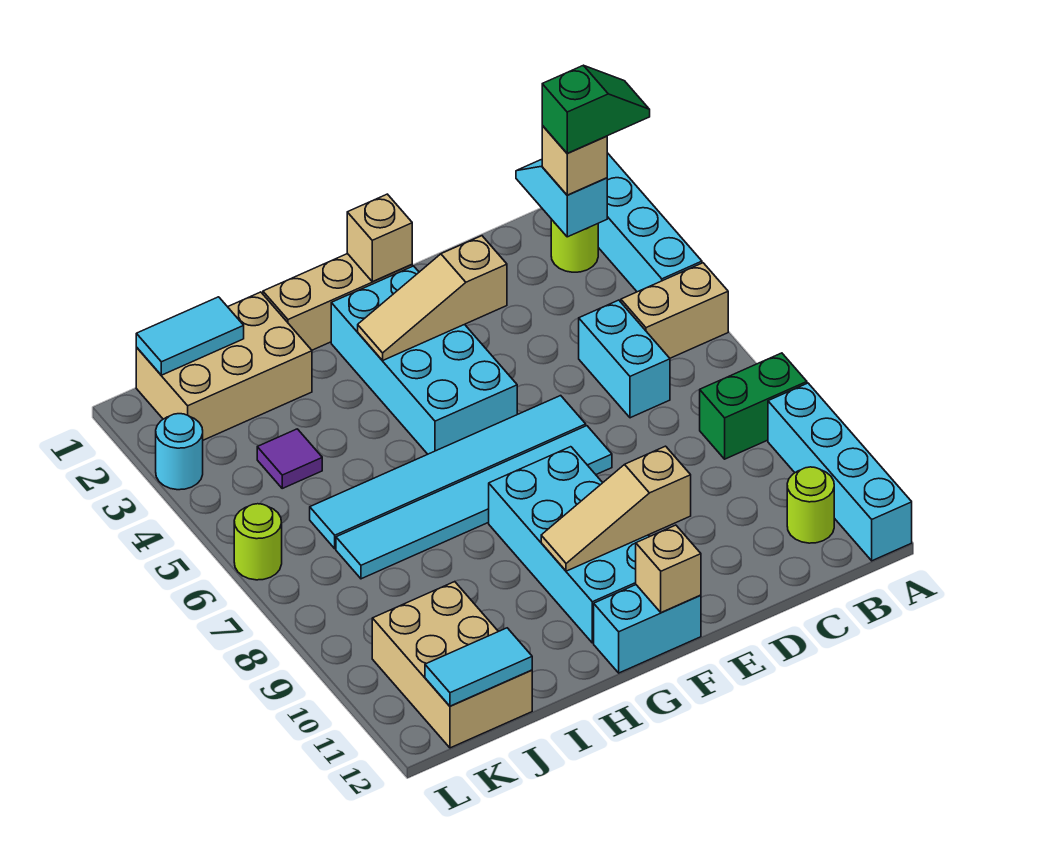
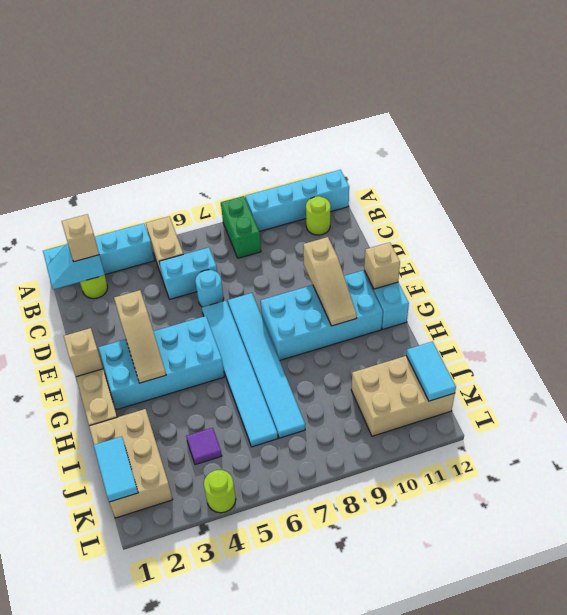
green slope A2:B2 level 4 top B -> none
cyan round brick L3 level 1 -> cyan round brick D6 level 1
lime round brick L6 level 1 -> lime round brick L4 level 1

